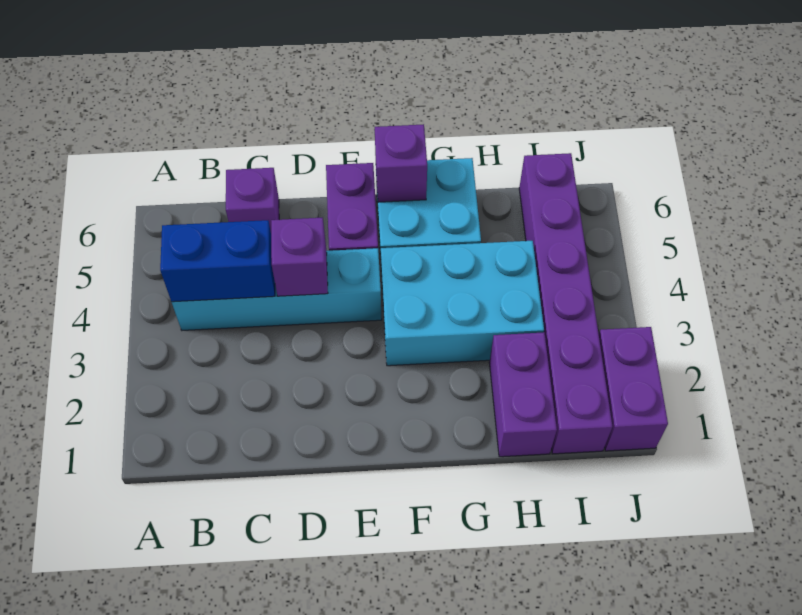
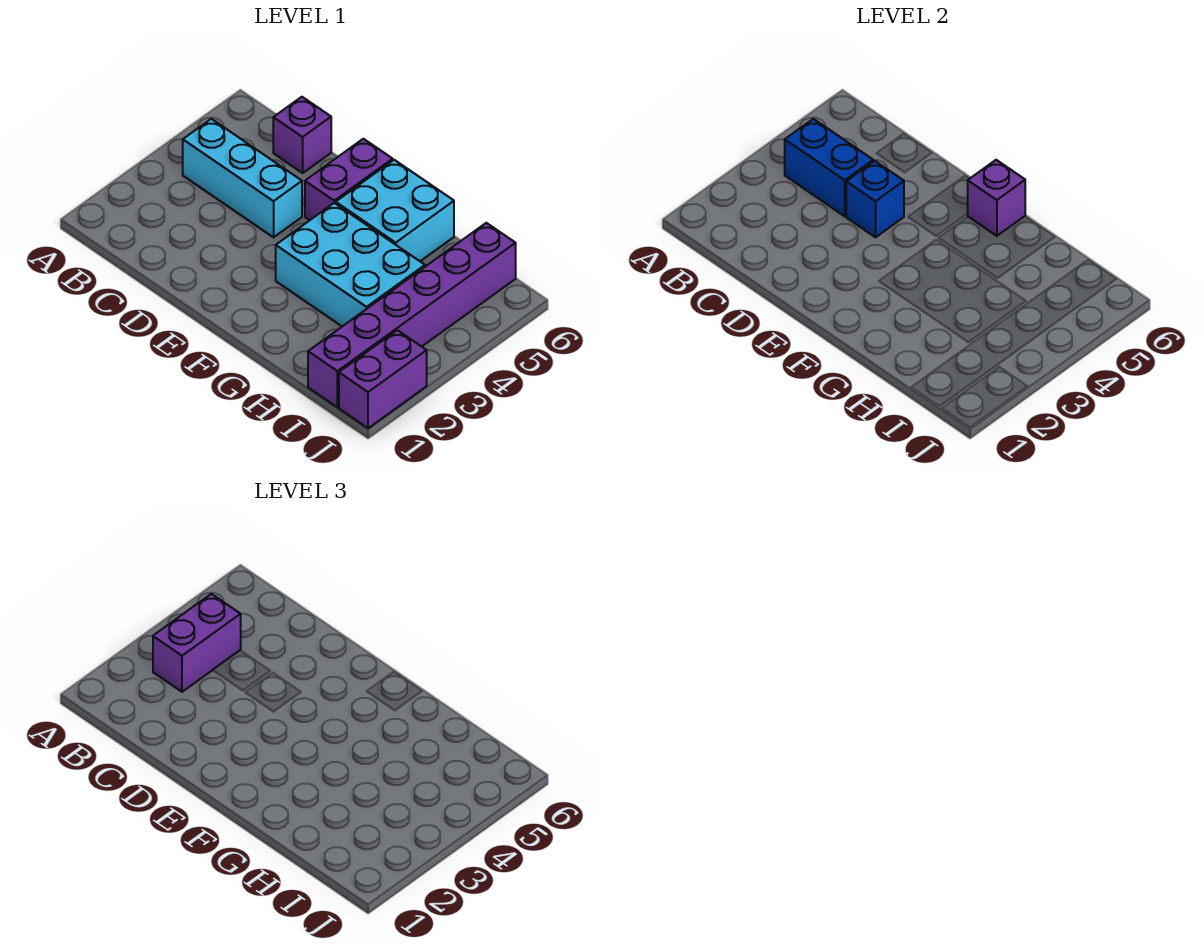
cyan brick B4:E4 level 1 -> cyan brick B4:D4 level 1
purple brick D4 level 2 -> blue brick D4 level 2
purple brick H1:H2 level 1 -> purple brick B3:B4 level 3

